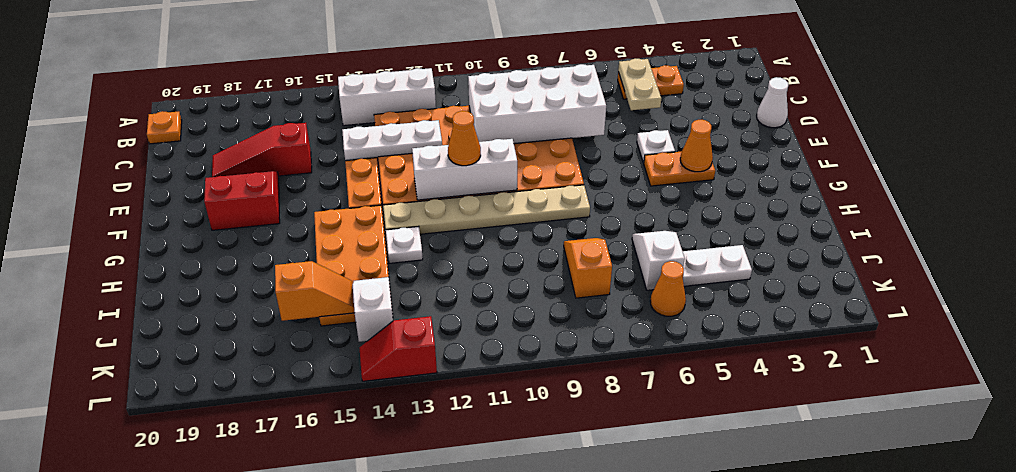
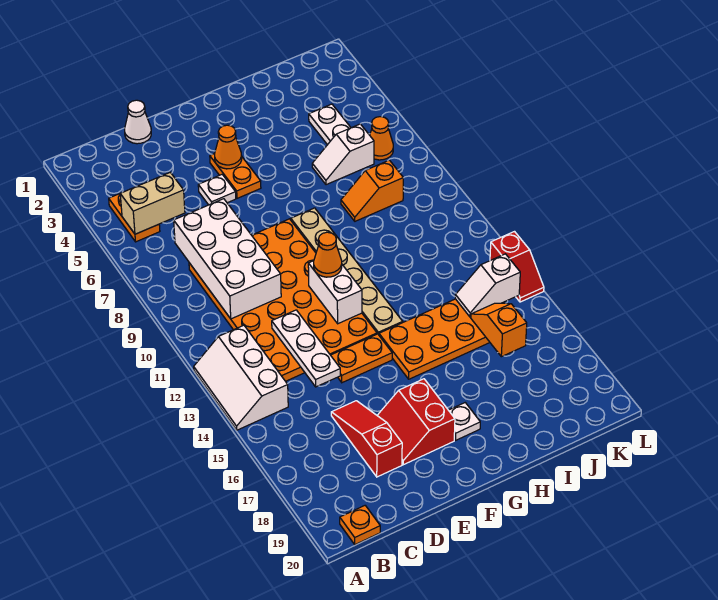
tan plate B5:C5 level 2 -> tan brick B5:C5 level 2
red slope D16:D18 level 1 top 16 -> red slope D16:D18 level 1 top 18
white brick F10:F12 level 2 -> white brick F11:F12 level 2
white plate H13 level 1 -> white plate G18 level 1

